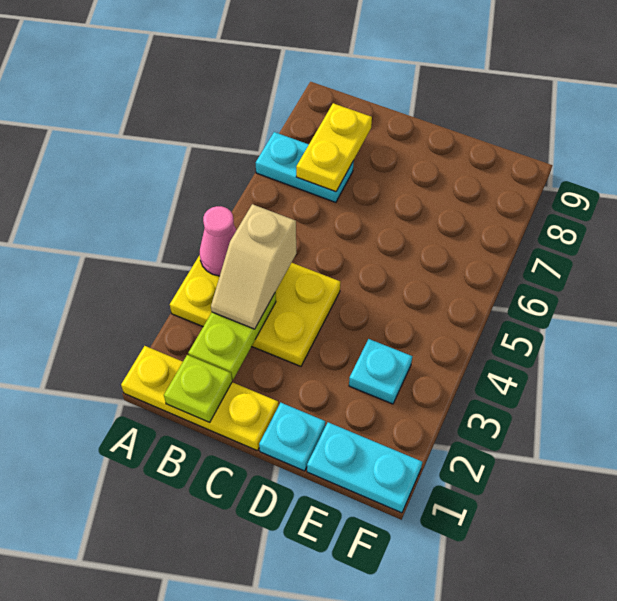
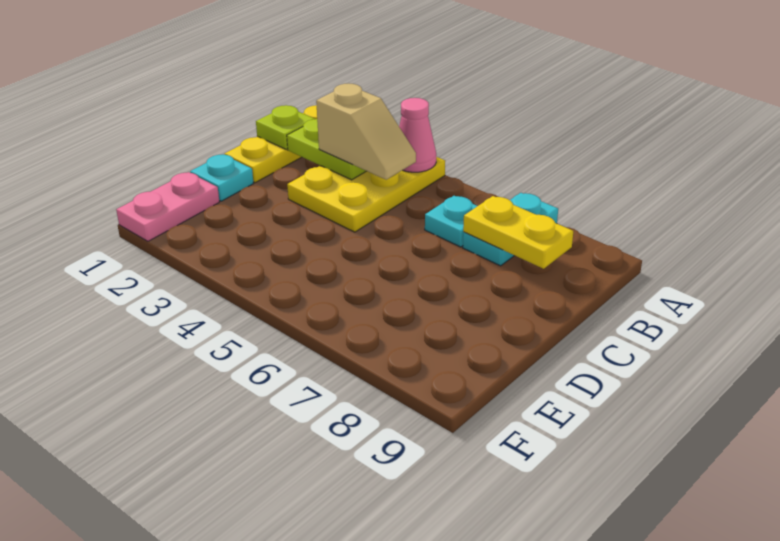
tan slope B3:B4 level 3 top 4 -> tan slope B3:B4 level 3 top 3
cyan plate E1:F1 level 1 -> pink plate E1:F1 level 1
cyan plate E3 level 1 -> cyan plate B6 level 1

